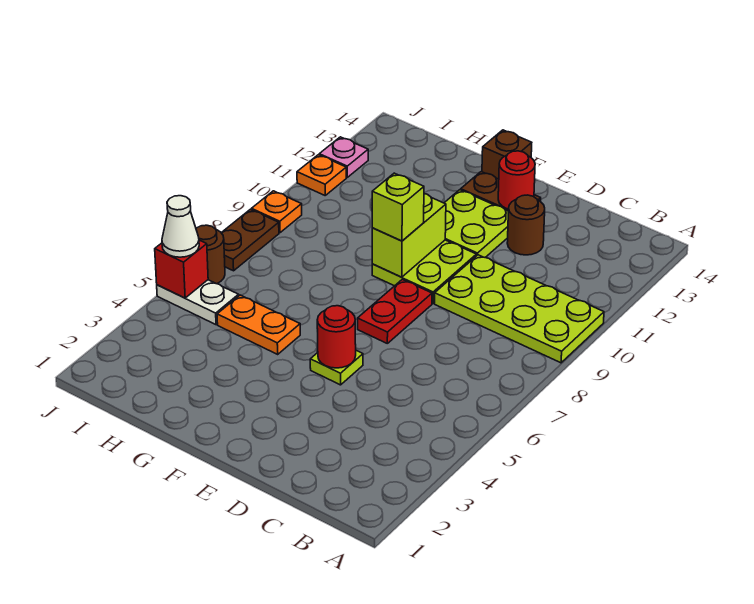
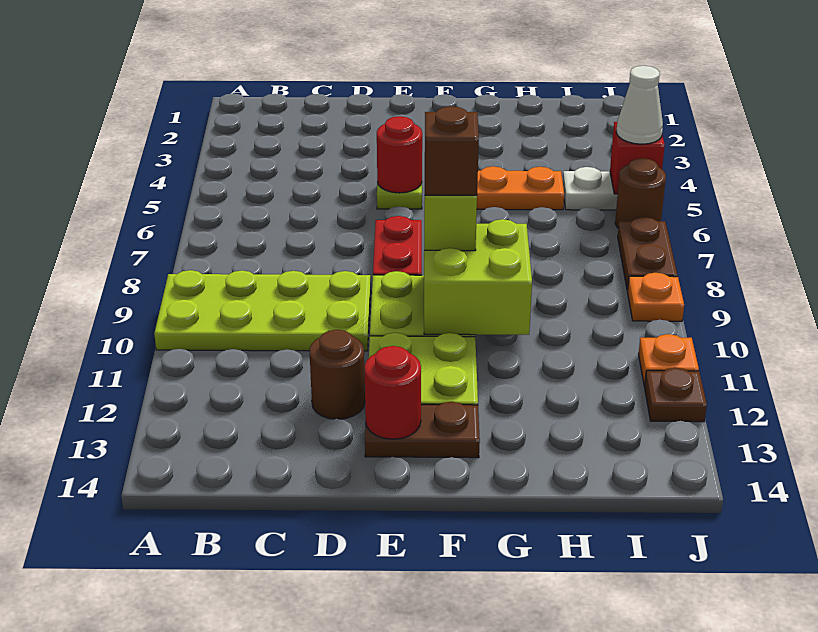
lime brick F9:F10 level 2 -> lime brick F9:G10 level 2
brown brick F14 level 1 -> brown brick F9 level 4
pink plate J12 level 1 -> brown plate J12 level 1

